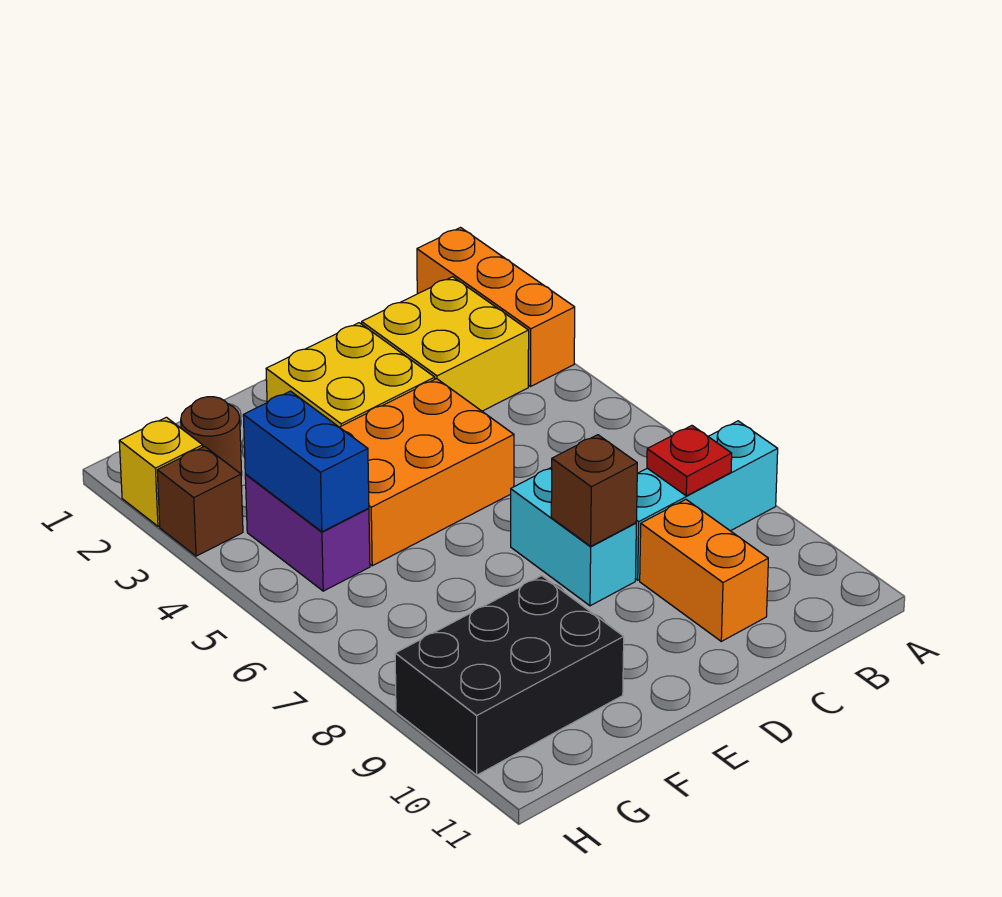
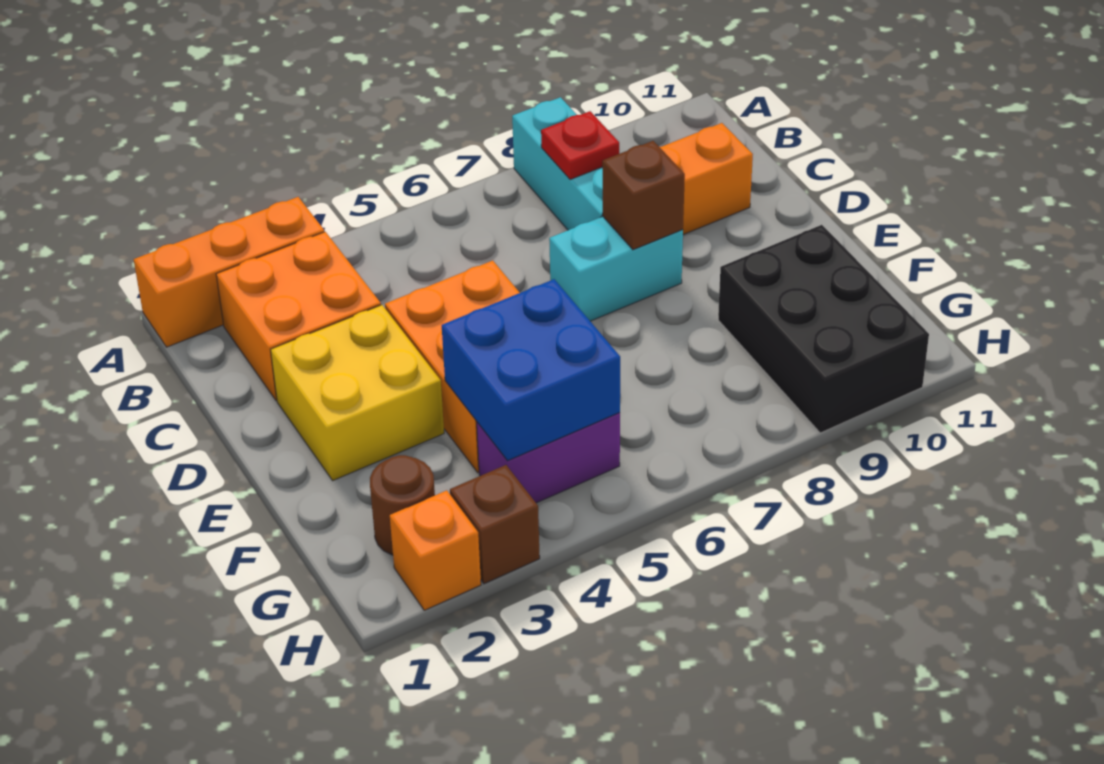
yellow brick B2:C3 level 1 -> orange brick B2:C3 level 1
blue brick G4:G5 level 2 -> blue brick F4:G5 level 2
yellow brick H2 level 1 -> orange brick H2 level 1

